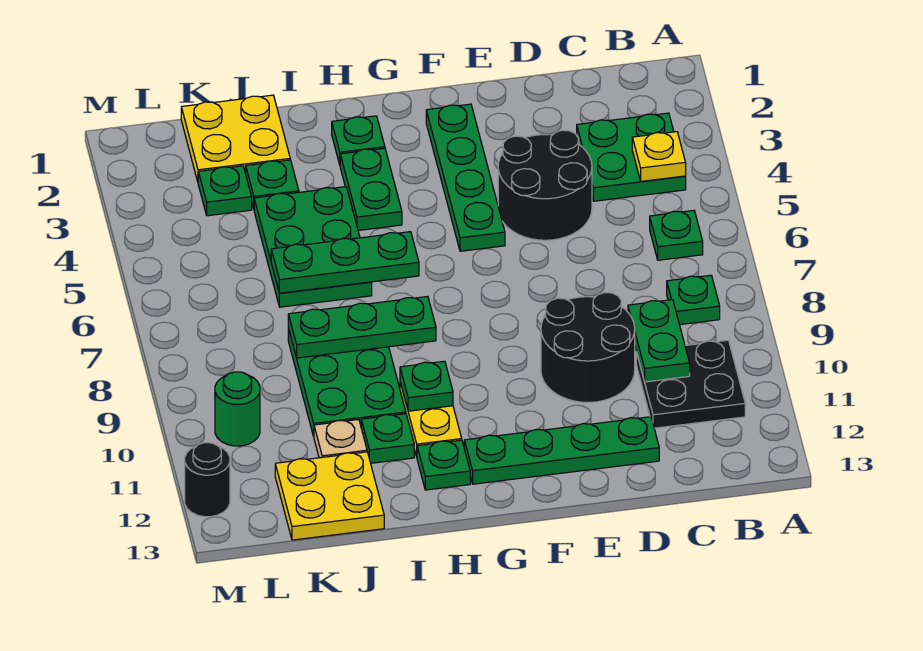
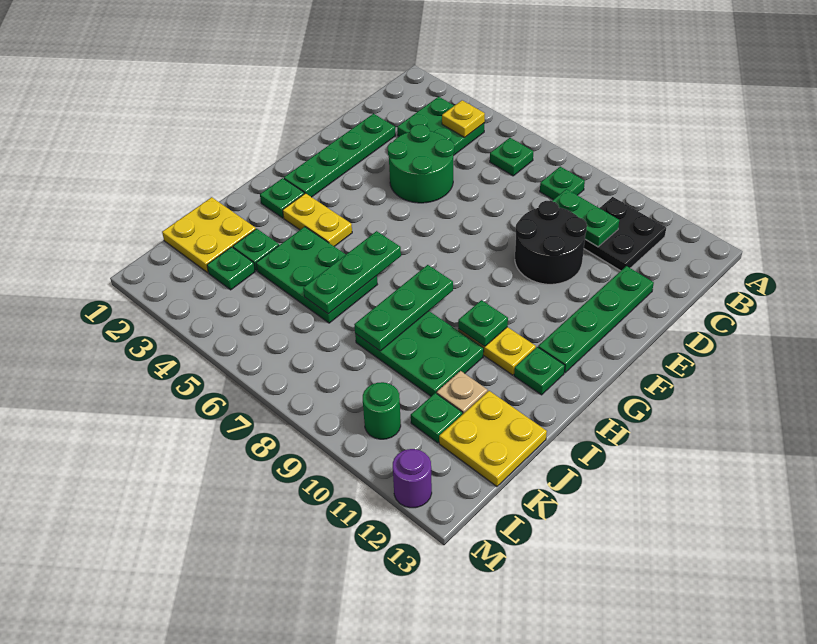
black round brick D4:E5 level 1 -> green round brick D4:E5 level 1
green plate F2:F5 level 1 -> green plate D2:G2 level 1
green plate H3:H4 level 1 -> yellow plate H3:H4 level 1
green plate I11 level 1 -> green plate K11 level 1
black round brick M12 level 1 -> purple round brick M12 level 1

